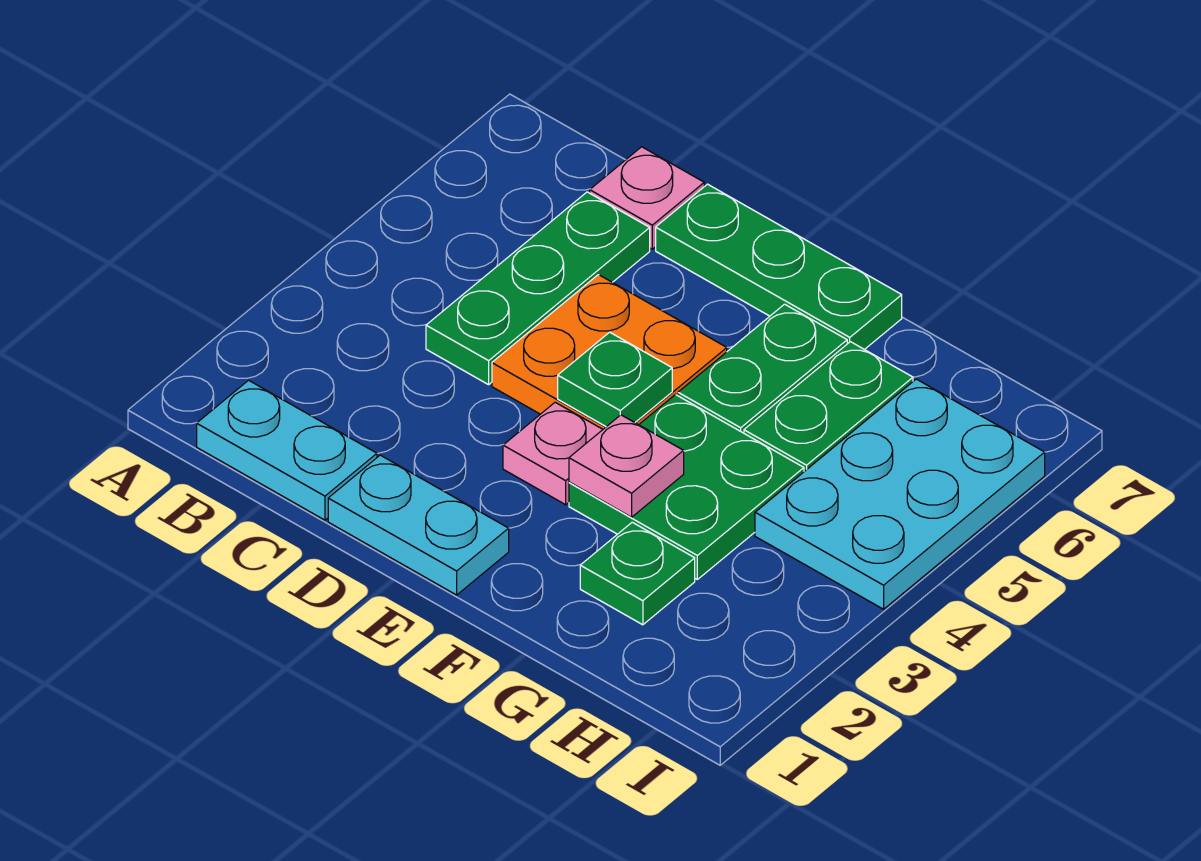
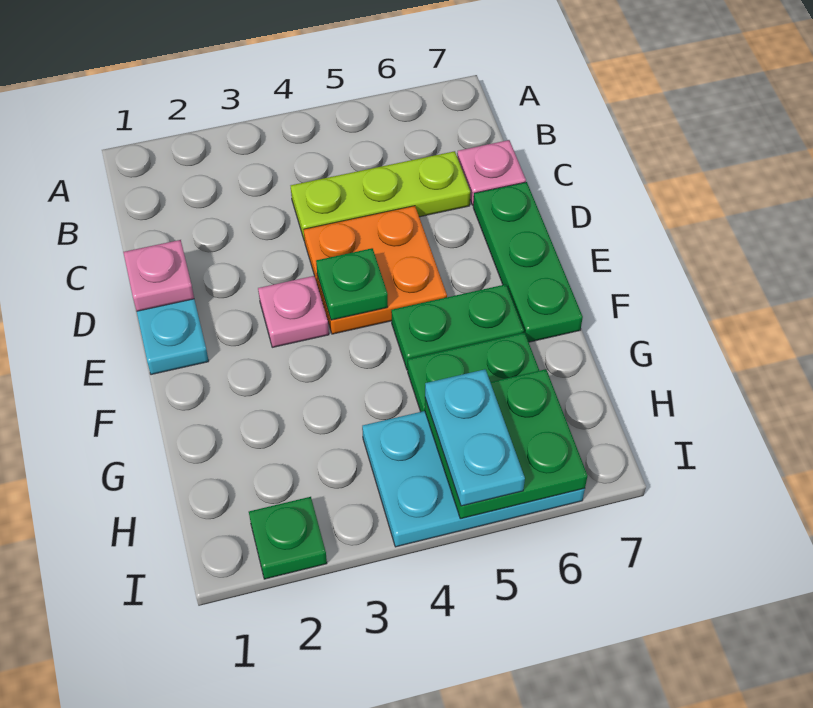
cyan plate B1:C1 level 1 -> cyan plate H5:I5 level 3
green plate C4:C6 level 1 -> lime plate C4:C6 level 1
green plate F3:G4 level 1 -> green plate H5:I6 level 2
pink plate F3 level 2 -> pink plate D1 level 2
green plate G2 level 1 -> green plate I2 level 1

